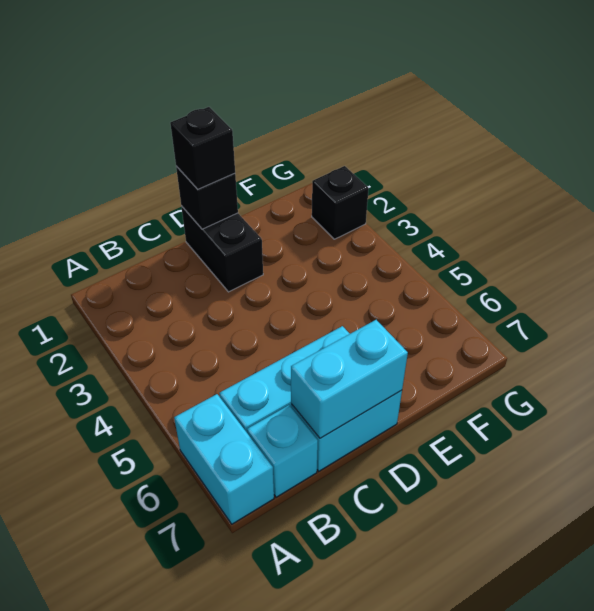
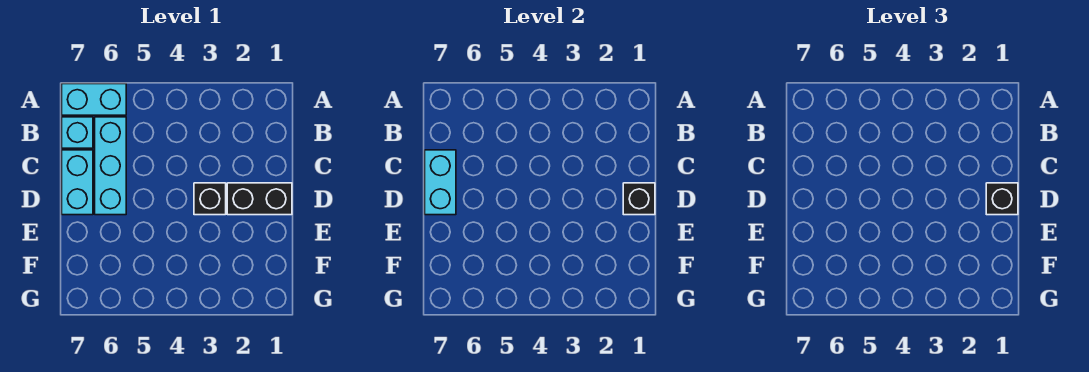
black brick G2 level 1 -> black brick D3 level 1

